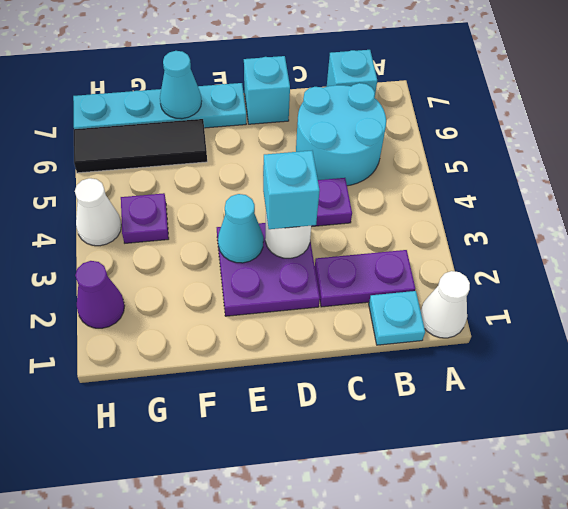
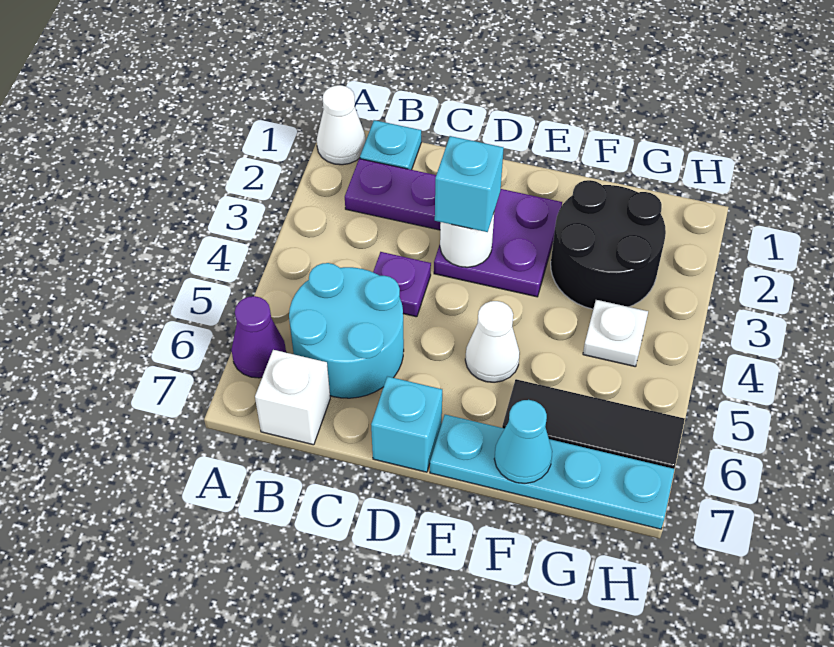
cyan brick B7 level 1 -> white brick B7 level 1
cyan cone E3 level 2 -> none
none -> black round brick F2:G3 level 1
purple plate G4 level 1 -> white plate G4 level 1
purple cone H2 level 1 -> purple cone A6 level 1
white cone H4 level 1 -> white cone E5 level 1

